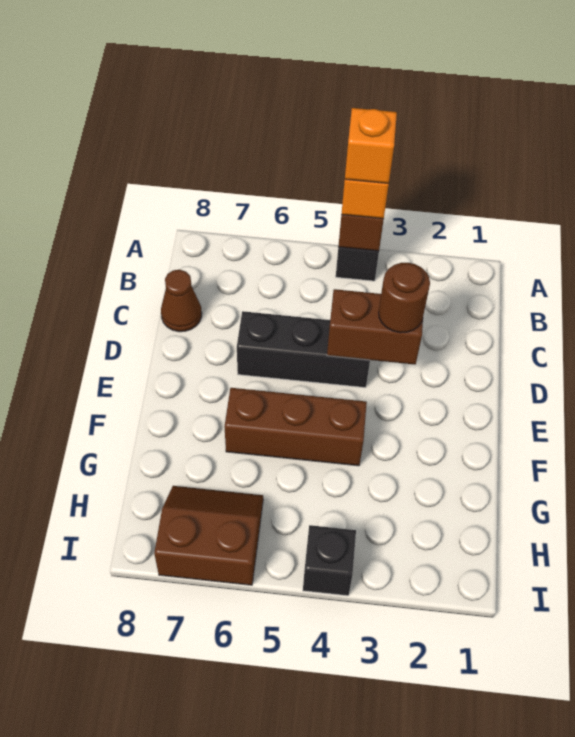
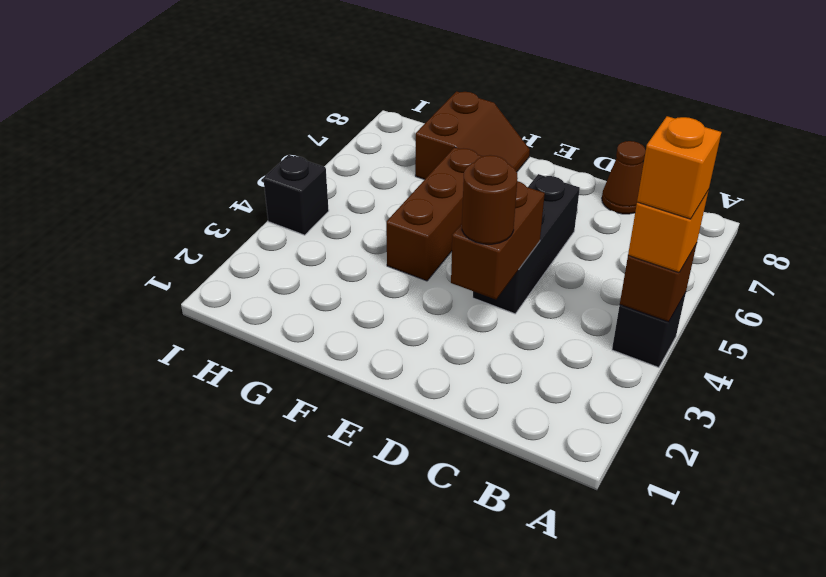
brown slope H6:I7 level 1 top I -> brown slope F7:G8 level 1 top G

